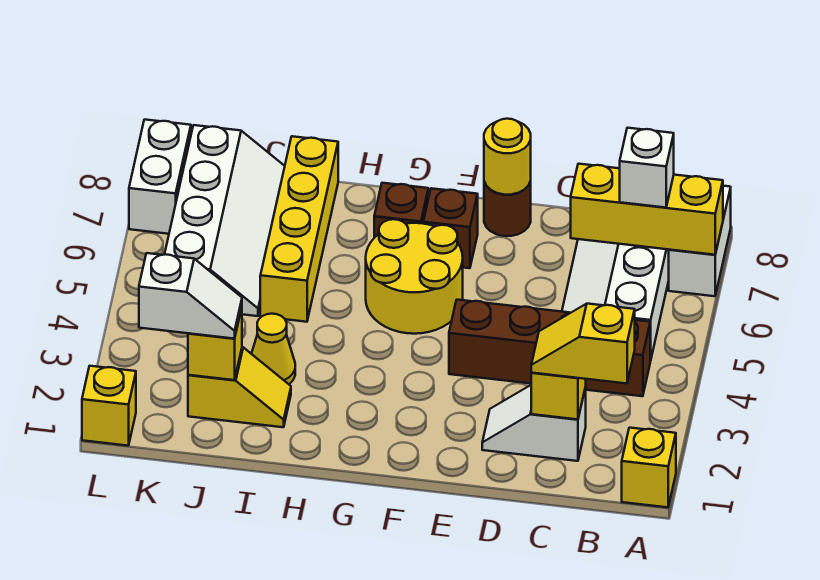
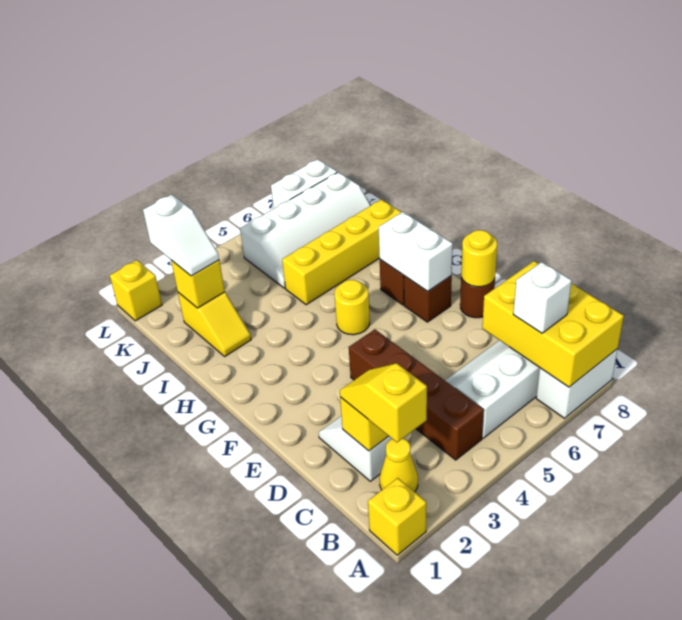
yellow brick A7:C7 level 2 -> yellow brick A7:C8 level 2
yellow round brick F5:G6 level 1 -> yellow round brick G5 level 1
none -> white brick F7:G7 level 2
yellow cone I3 level 1 -> yellow cone B2 level 1

